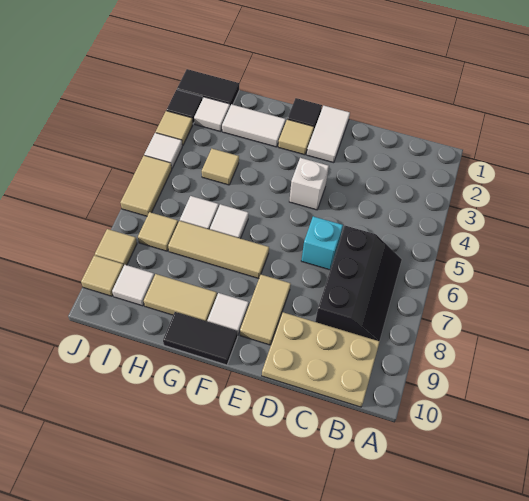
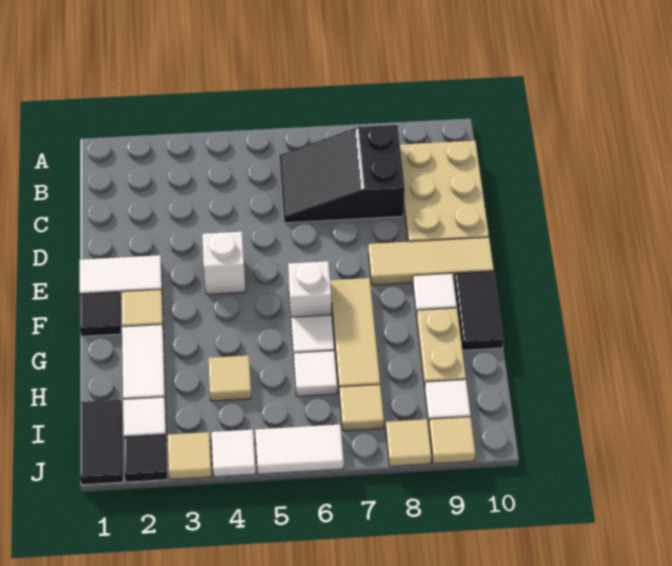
black slope B6:C8 level 1 top C -> black slope B6:C8 level 1 top 8
cyan brick D6 level 1 -> none
tan tile E8:E9 level 1 -> tan tile E8:E10 level 1
none -> white brick F6 level 1
tan tile G9:H9 level 1 -> tan plate G9:H9 level 1
tan tile J5:J6 level 1 -> white tile J5:J6 level 1

